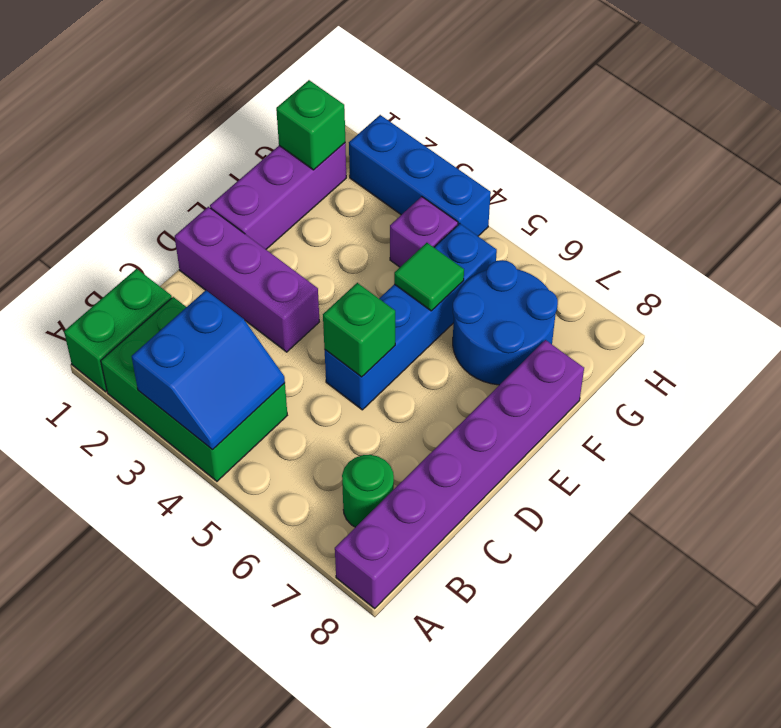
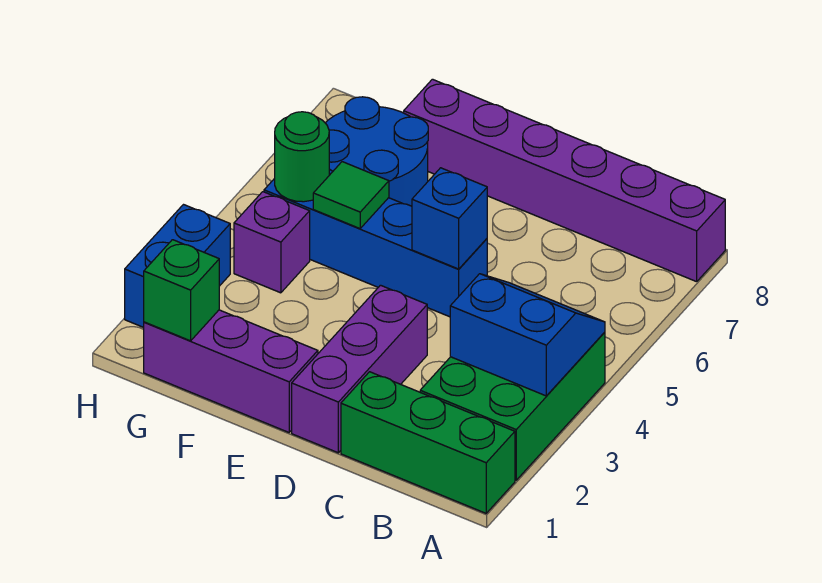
green brick A1:B1 level 1 -> green brick A1:C1 level 1
green round brick B7 level 1 -> green round brick G5 level 2
green brick D5 level 2 -> blue brick D5 level 2
blue brick H2:H4 level 1 -> blue brick H2:H3 level 1

